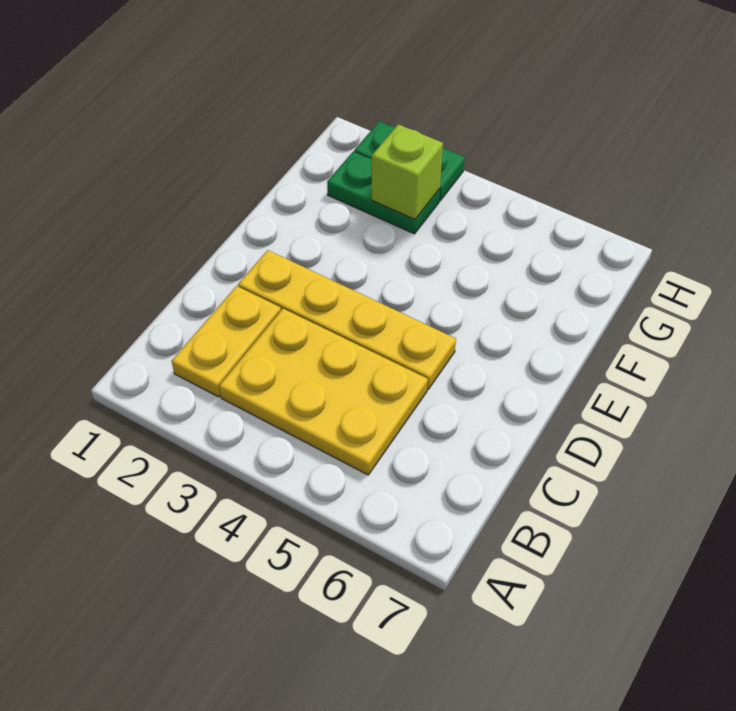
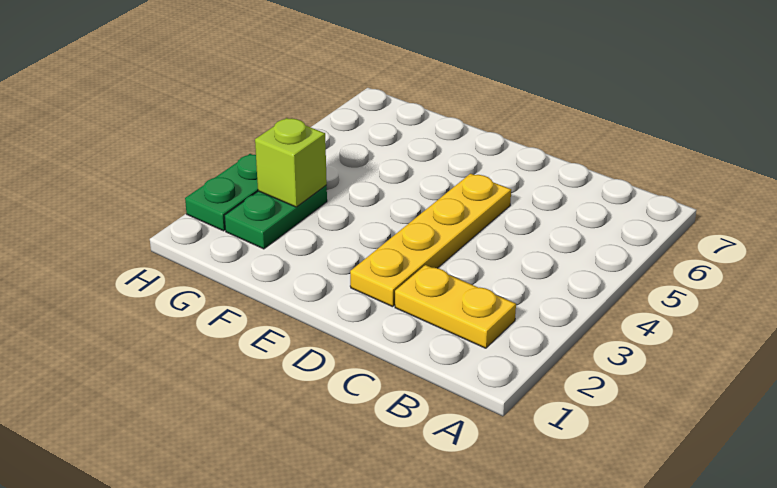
yellow plate B3:C5 level 1 -> none

